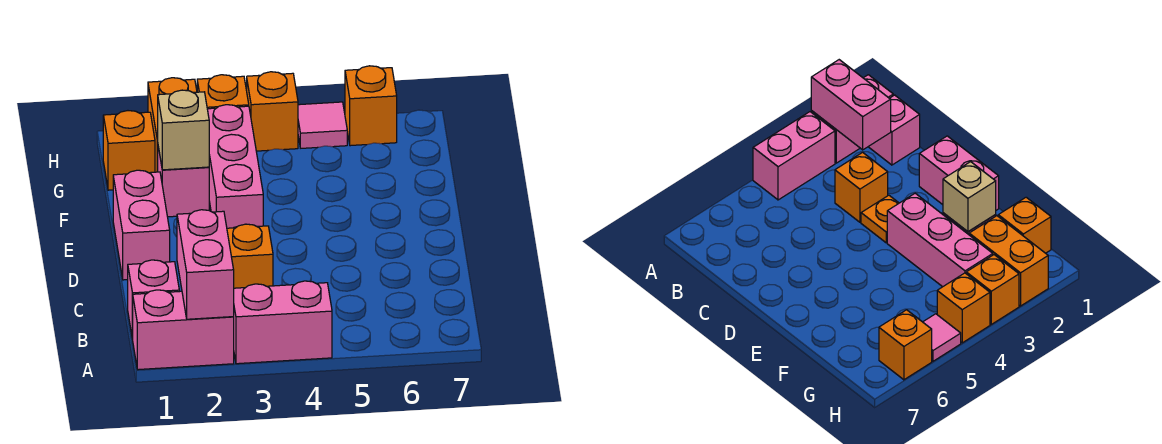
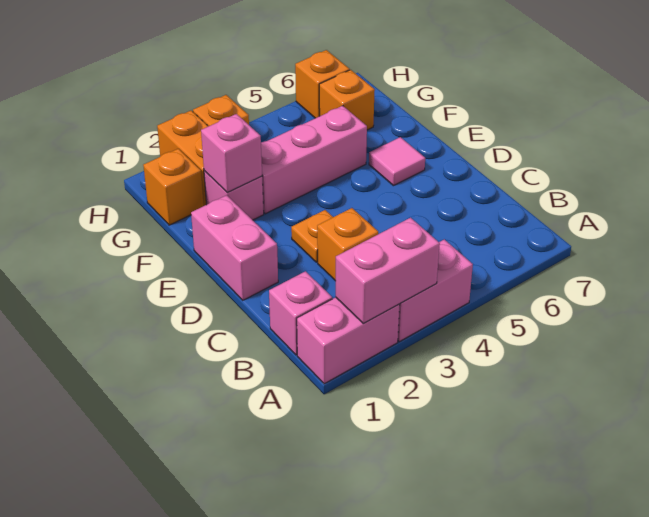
pink brick A2:B2 level 2 -> pink brick A2:A3 level 2
pink brick E3:G3 level 1 -> pink brick F3:F5 level 1
tan brick F2 level 2 -> pink brick F2 level 2
orange brick H4 level 1 -> orange brick G6 level 1
pink tile H5 level 1 -> pink tile E6 level 1

